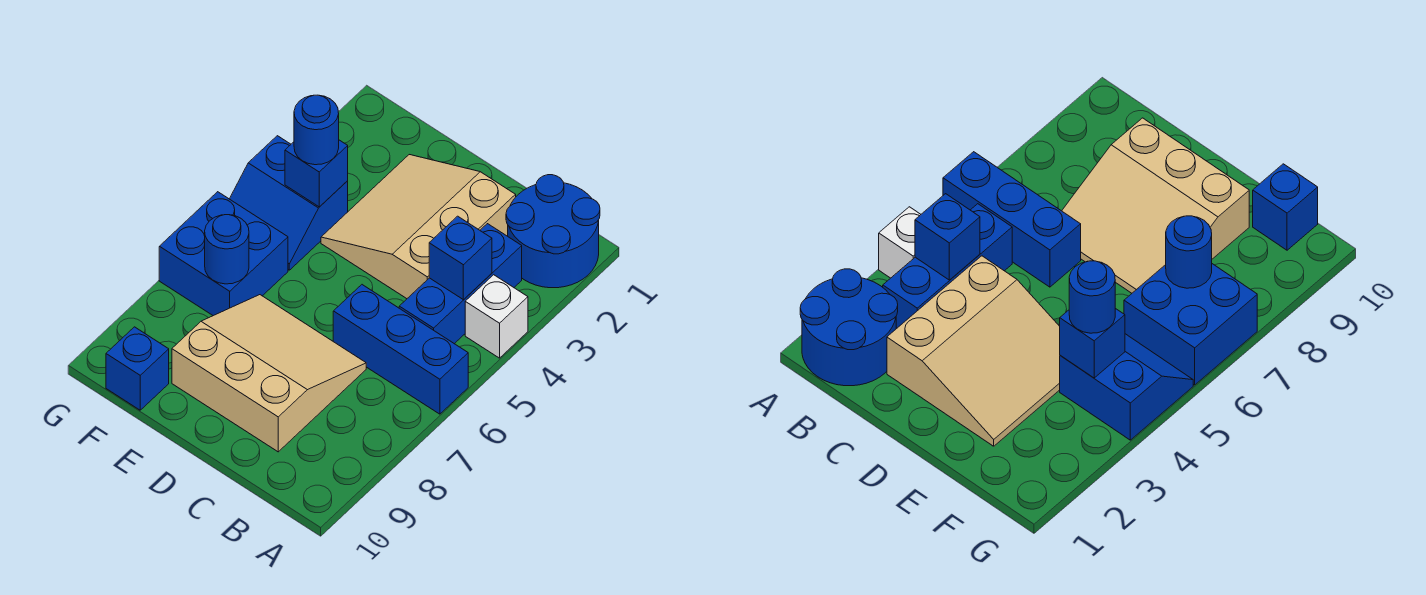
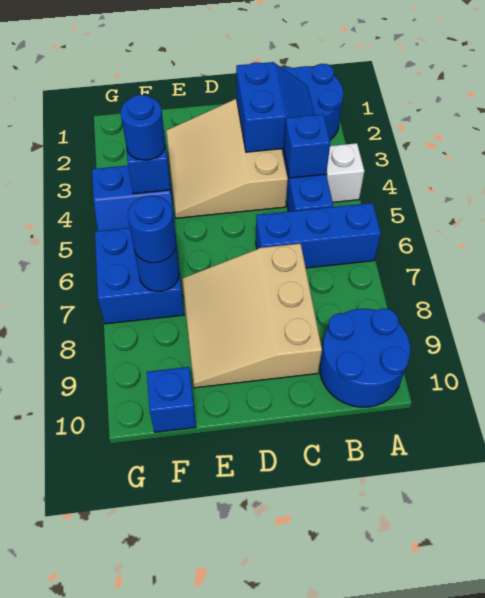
none -> blue round brick A9:B10 level 1
none -> blue slope B2:C3 level 2 top C
tan slope C7:E9 level 1 top 9 -> tan slope C7:E9 level 1 top C
none -> blue round brick F7 level 3

